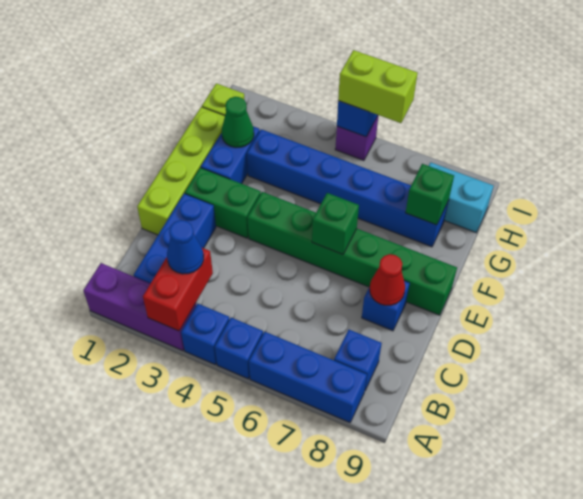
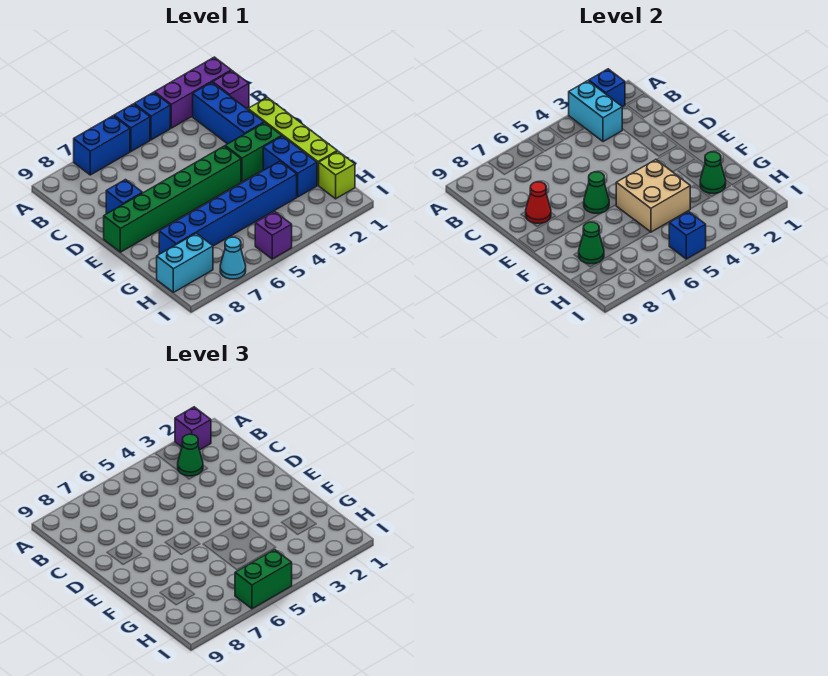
none -> purple brick A2 level 3
red brick A3:B3 level 2 -> cyan brick A3:B3 level 2
blue brick A6:A8 level 1 -> blue brick A6:A7 level 1
none -> purple brick B1 level 1
blue cone B3 level 3 -> green cone B3 level 3
blue brick B8 level 1 -> blue brick A2 level 2
green brick E6 level 2 -> green cone E6 level 2
none -> tan brick F4:G5 level 2
green brick G8 level 2 -> green cone G8 level 2
lime brick I5:I6 level 3 -> green brick I5:I6 level 3
none -> cyan cone I7 level 1

